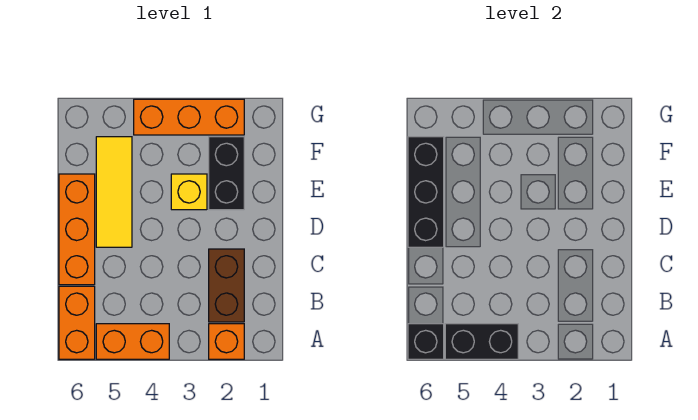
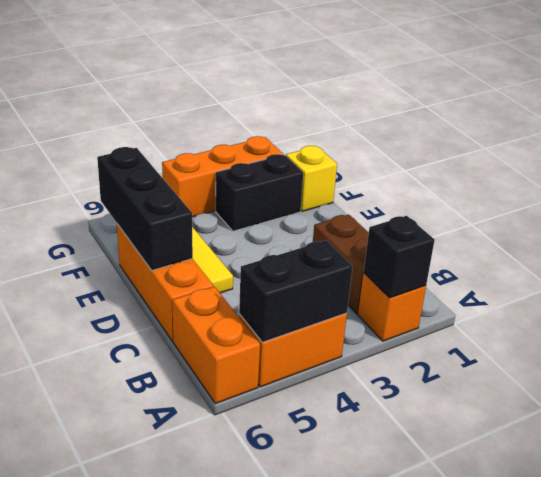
black brick A6 level 2 -> black brick A2 level 2
black brick E2:F2 level 1 -> black brick F2:F3 level 1
yellow brick E3 level 1 -> yellow brick F1 level 1

